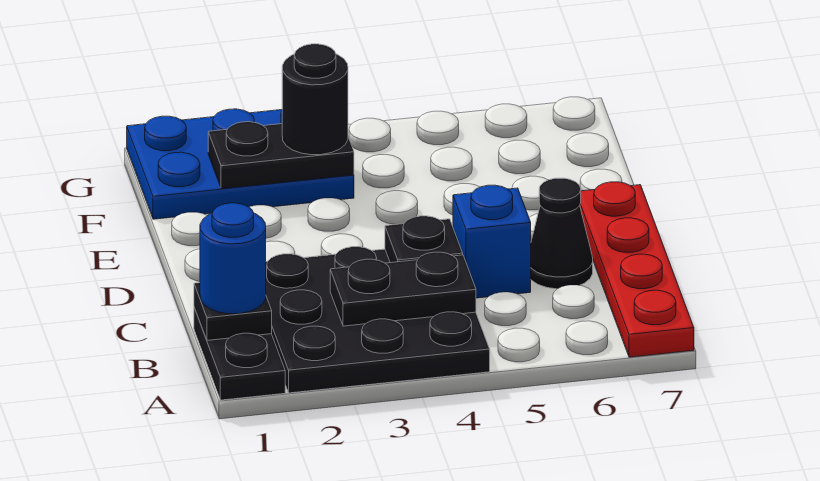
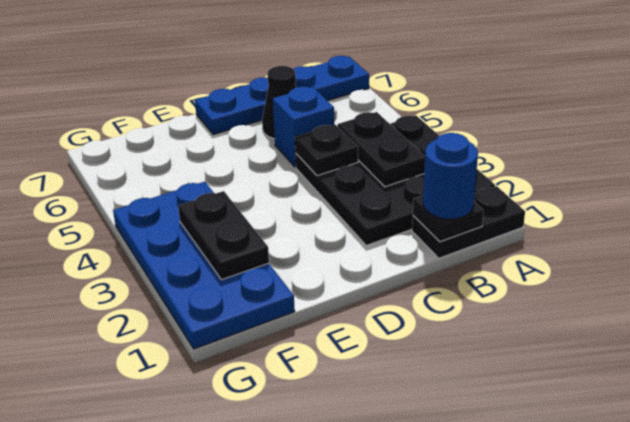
red plate A7:D7 level 1 -> blue plate A7:D7 level 1
blue plate F1:G3 level 1 -> blue plate F1:G4 level 1
black round brick F3 level 3 -> none

